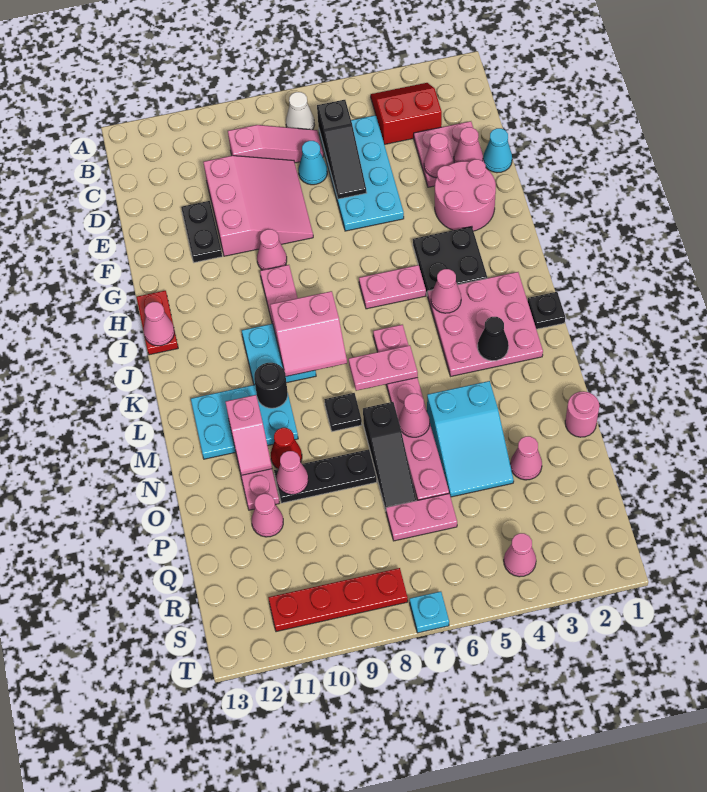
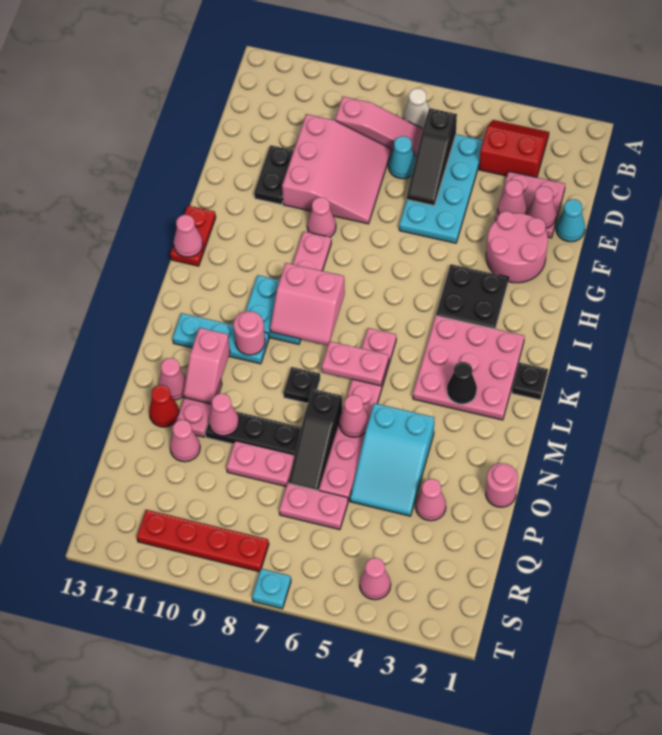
pink plate I5:I6 level 1 -> pink plate P8:P9 level 1
pink cone J4 level 2 -> pink cone N12 level 1
cyan plate L10:M12 level 1 -> cyan plate L10:L12 level 1
black round brick L10 level 2 -> pink round brick L10 level 2
red cone N10 level 1 -> red cone O12 level 1

